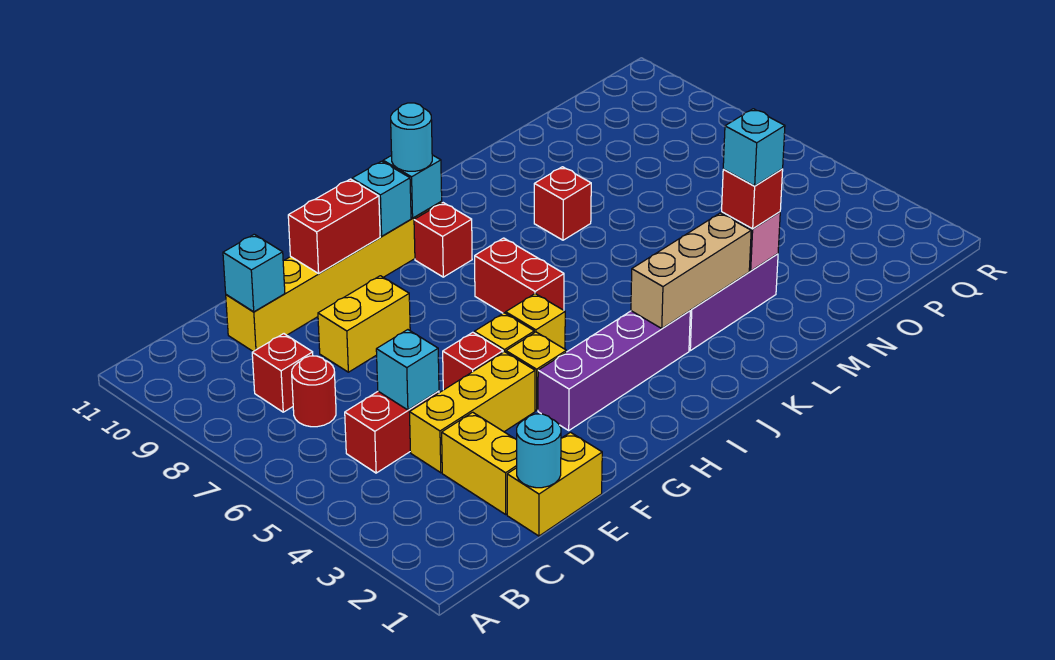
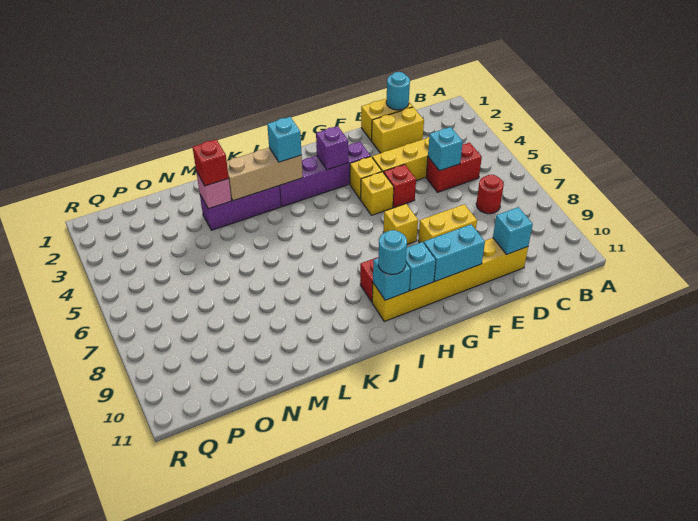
red brick C8 level 1 -> none
yellow brick D2:D3 level 1 -> yellow brick D2:E2 level 1
red brick F10:G10 level 2 -> cyan brick F10:G10 level 2
none -> purple brick H3 level 2
yellow brick H5 level 1 -> yellow brick G7 level 1
red brick I6:I7 level 1 -> none
red brick L8 level 1 -> none
cyan brick M3 level 4 -> cyan brick J3 level 3

